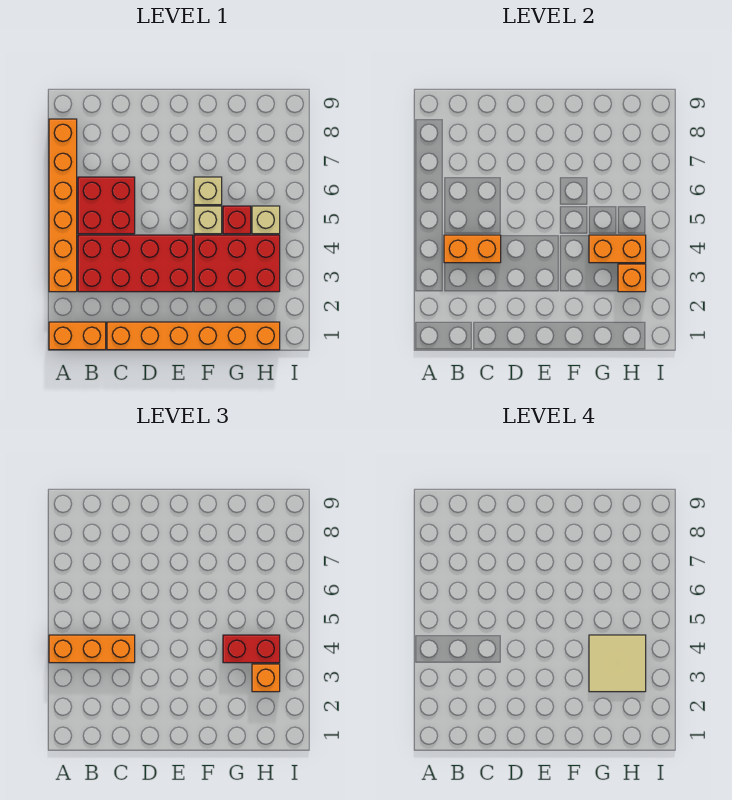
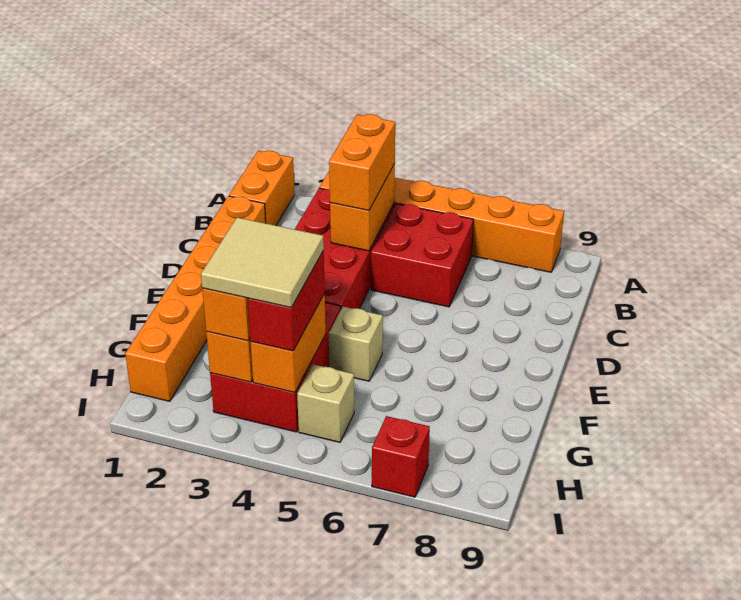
orange brick A4:C4 level 3 -> orange brick B4:C4 level 3
tan brick F6 level 1 -> none
red brick G5 level 1 -> red brick I7 level 1

